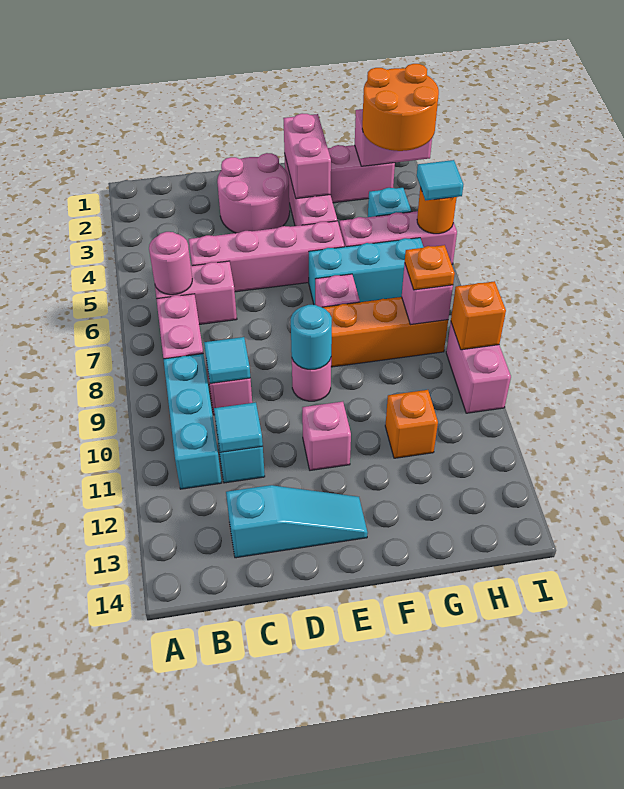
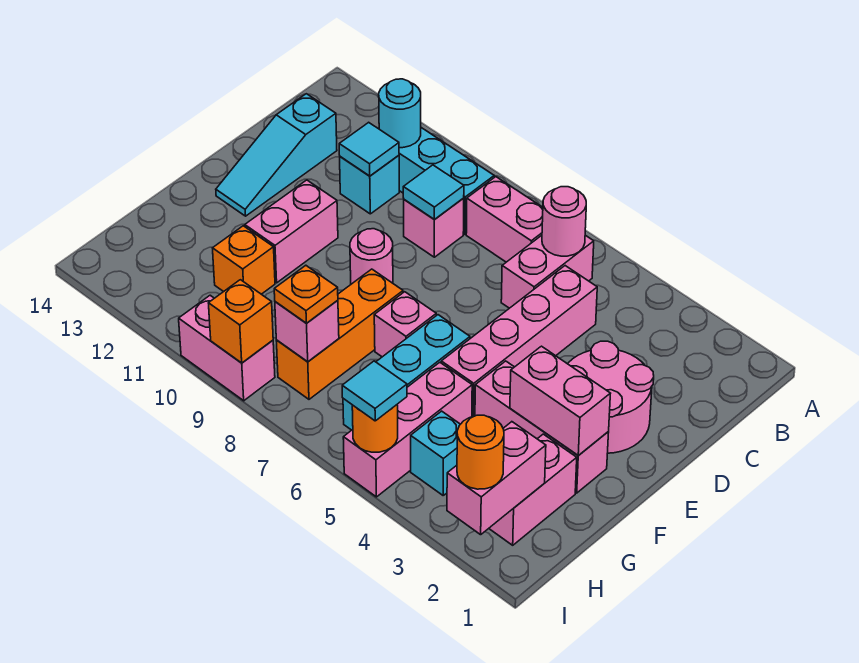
cyan round brick E9 level 2 -> cyan round brick B11 level 2
pink brick E11 level 1 -> pink brick E11:F11 level 1
orange round brick H2:I3 level 3 -> orange round brick I2 level 3

